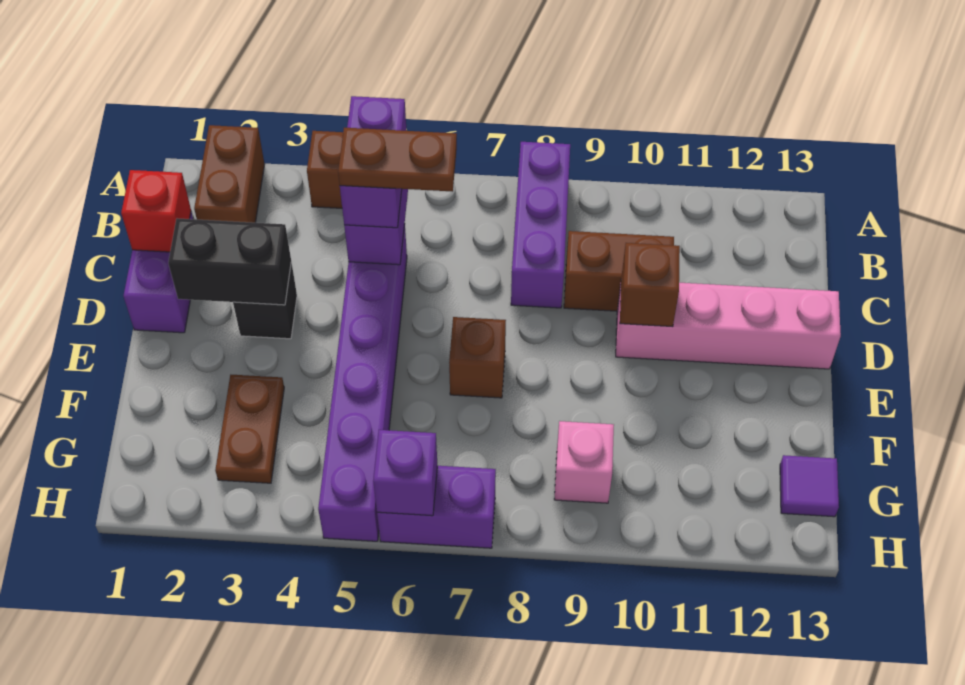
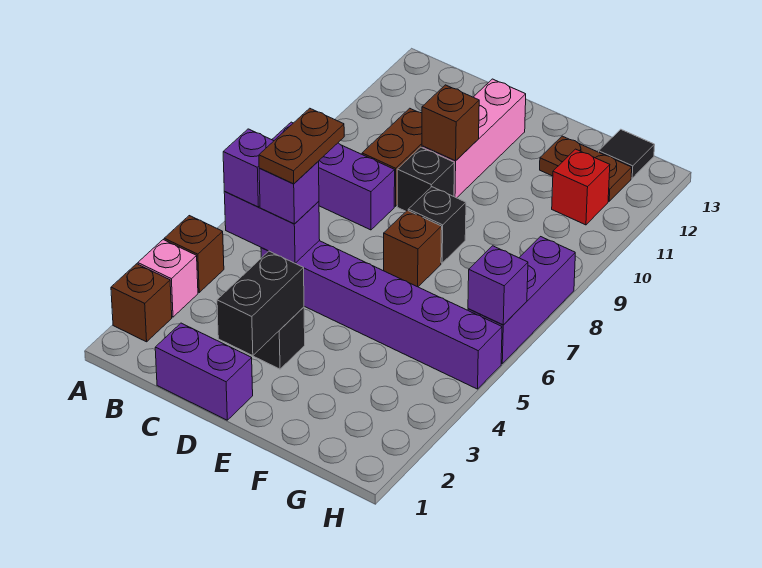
brown brick A2:B2 level 1 -> brown brick A2 level 1
red brick C1 level 2 -> red brick G11 level 1
none -> black brick D9 level 1
pink brick D10:D13 level 1 -> pink brick D10:D12 level 1
none -> black brick E8 level 1
brown plate F3:G3 level 1 -> brown plate F12:G12 level 1
pink brick G9 level 1 -> pink brick A3 level 1
purple tile G13 level 1 -> black tile G13 level 1
purple brick H6:H7 level 1 -> purple brick H6:H8 level 1

